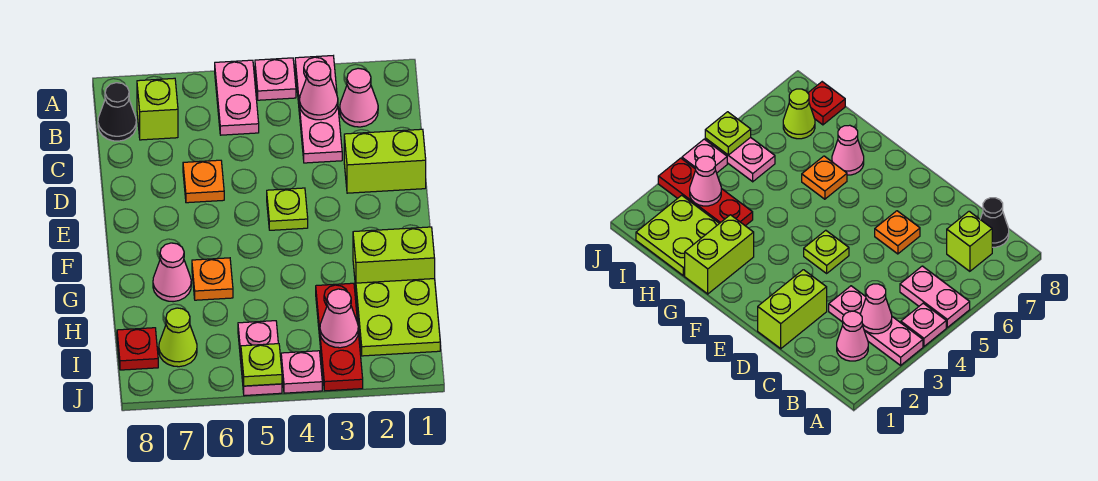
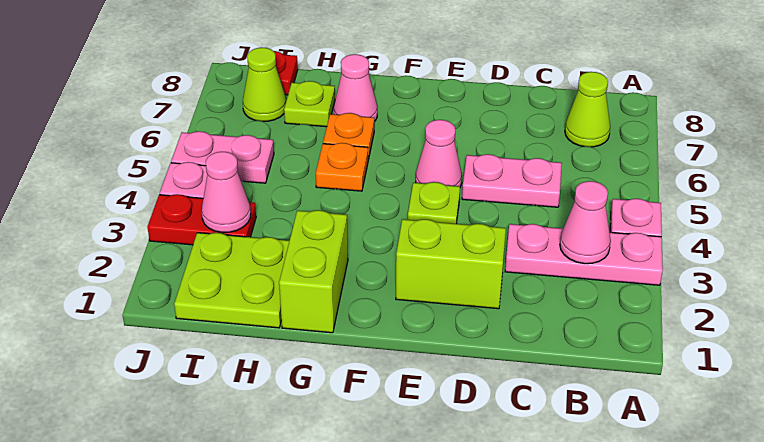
pink plate A5:B5 level 1 -> pink plate C5:D5 level 1
pink cone B2 level 1 -> pink cone E5 level 1
lime brick B7 level 1 -> lime cone B7 level 1
black cone B8 level 1 -> none
lime brick D1:D2 level 1 -> lime brick D2:E2 level 1
orange plate D6 level 1 -> orange plate G5 level 1
red plate H3:J3 level 1 -> red plate I3:J3 level 1
lime plate J5 level 2 -> lime plate H7 level 1

